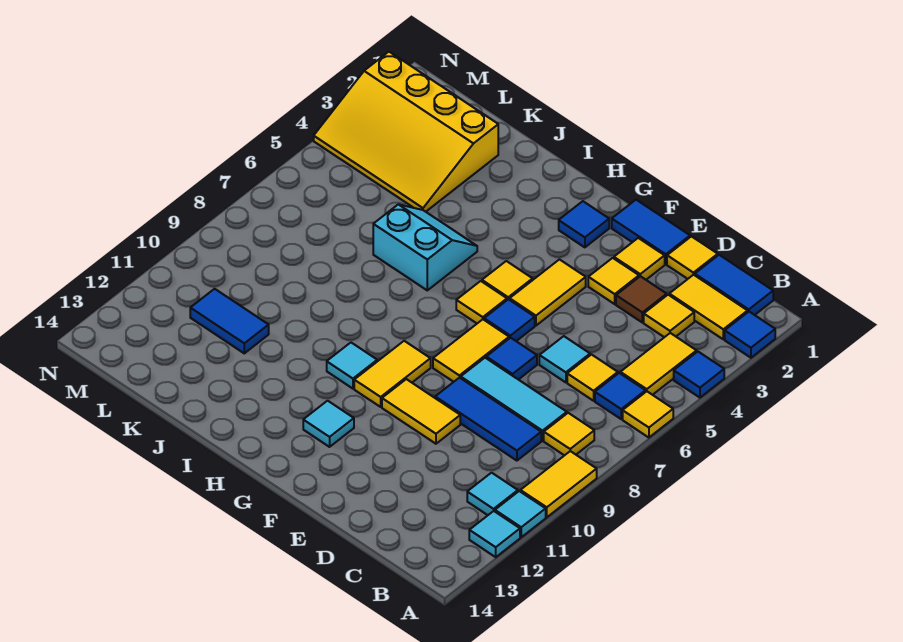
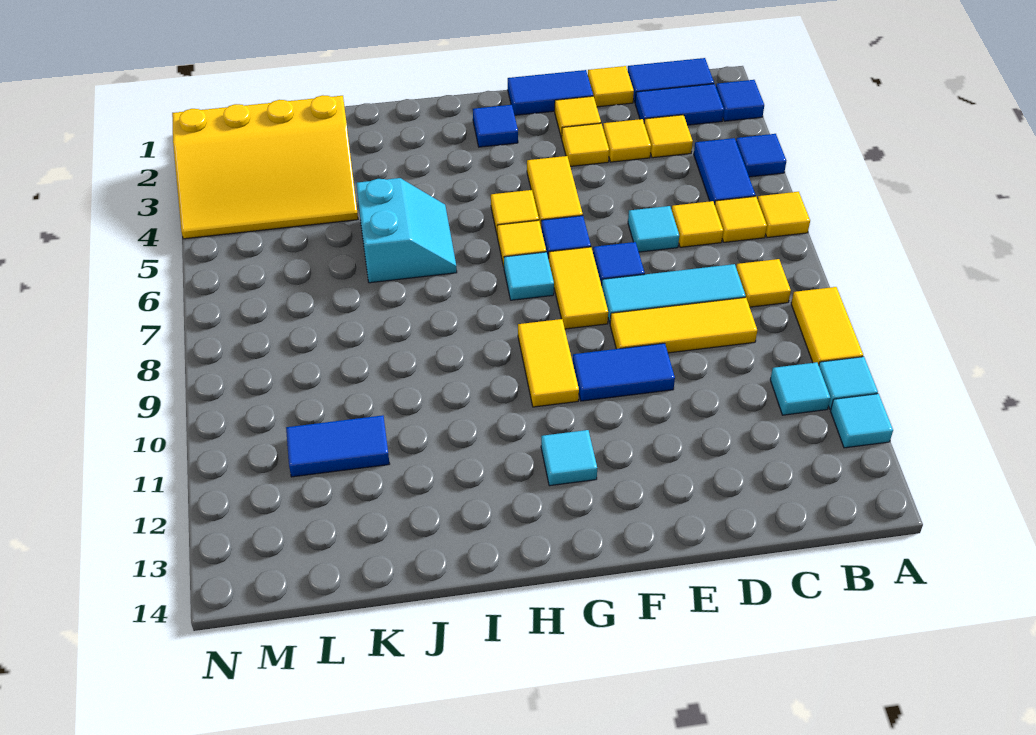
yellow tile B2:C2 level 1 -> blue tile B2:C2 level 1
yellow tile B4:B5 level 1 -> blue tile B4:B5 level 1
blue tile B6 level 1 -> yellow tile B6 level 1
blue tile C9:E9 level 1 -> yellow tile C9:E9 level 1
brown tile D3 level 1 -> yellow tile D3 level 1
yellow tile E10:F10 level 1 -> blue tile E10:F10 level 1
cyan tile H10 level 1 -> cyan tile G7 level 1
cyan slope I5:J6 level 1 top 6 -> cyan slope I5:J6 level 1 top J

